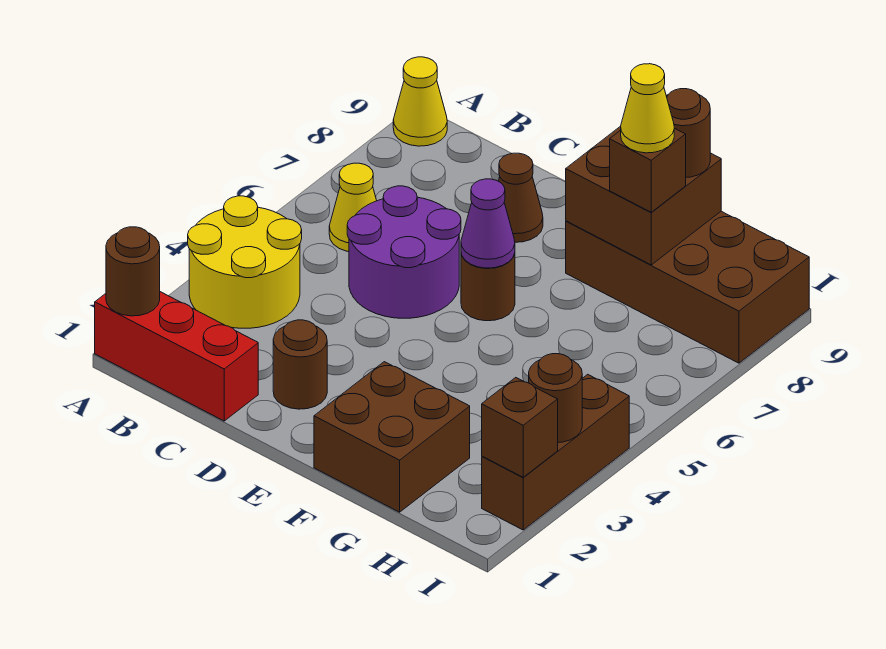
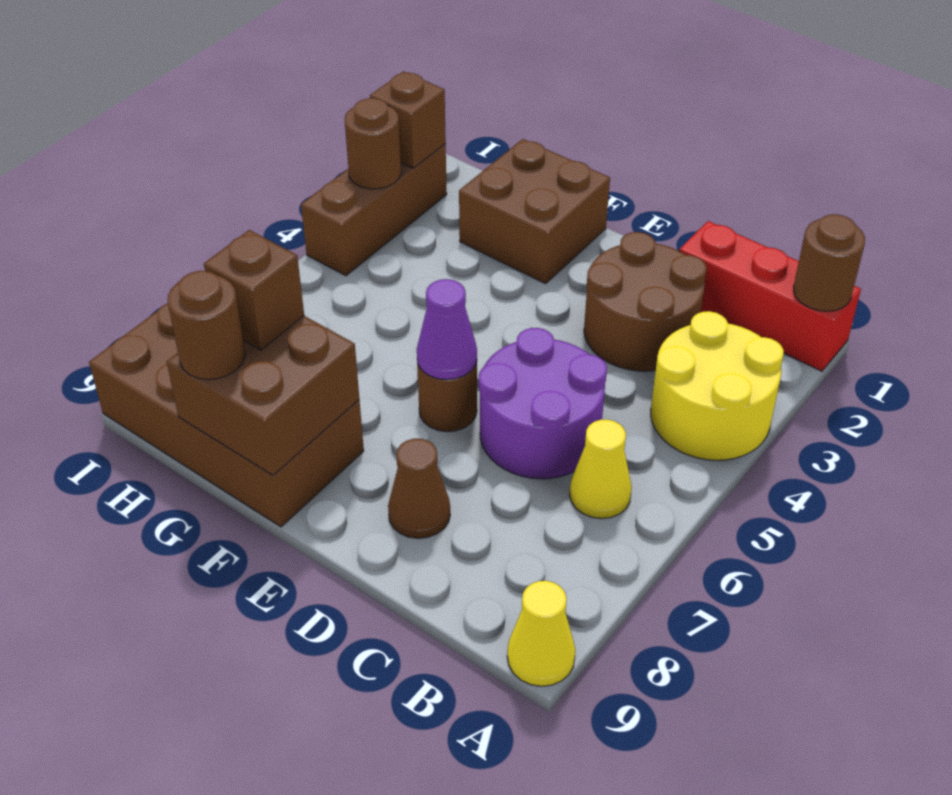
brown round brick D2 level 1 -> brown round brick C2:D3 level 1
yellow cone G8 level 4 -> none

